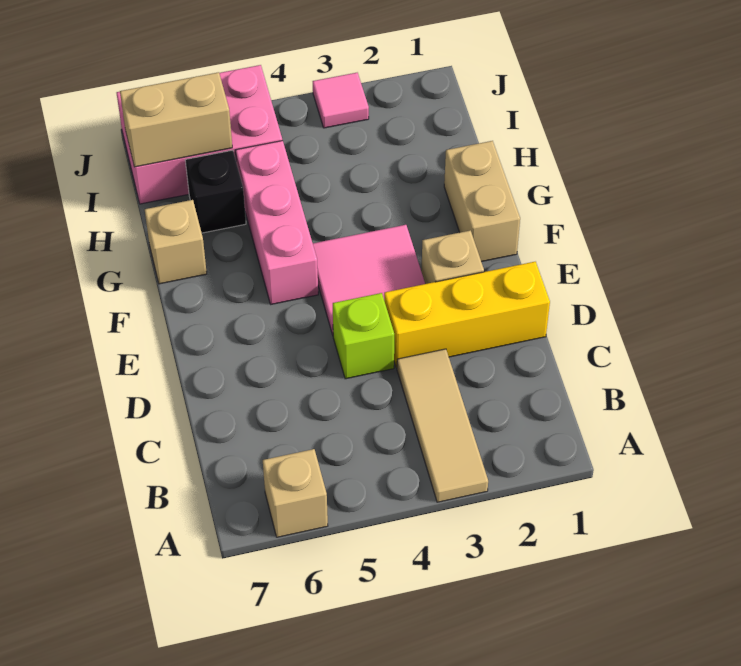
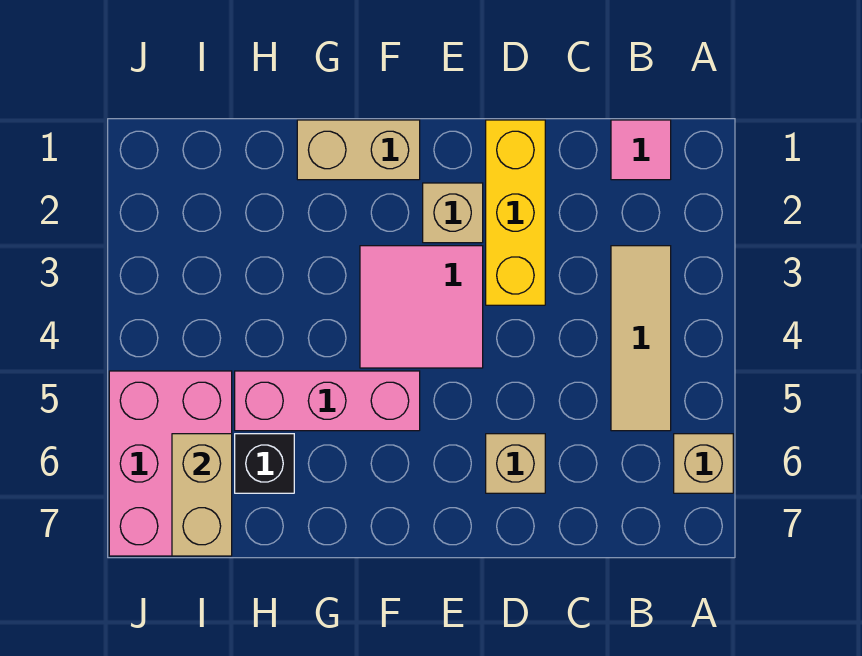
tan tile A3:C3 level 1 -> tan tile B3:B5 level 1
lime brick D4 level 1 -> none
tan brick G7 level 1 -> tan brick D6 level 1
pink tile J3 level 1 -> pink tile B1 level 1

